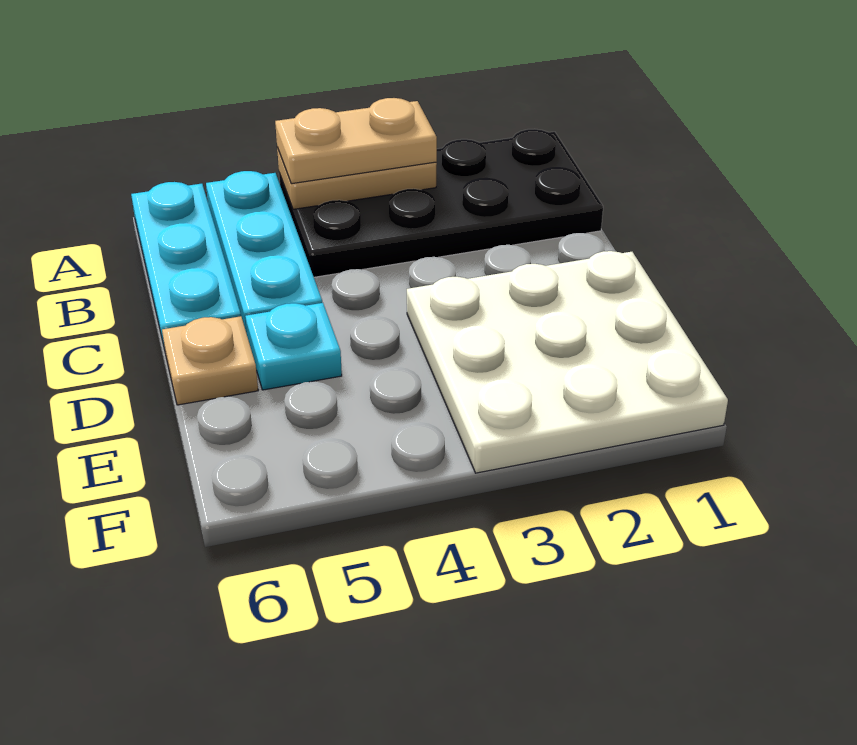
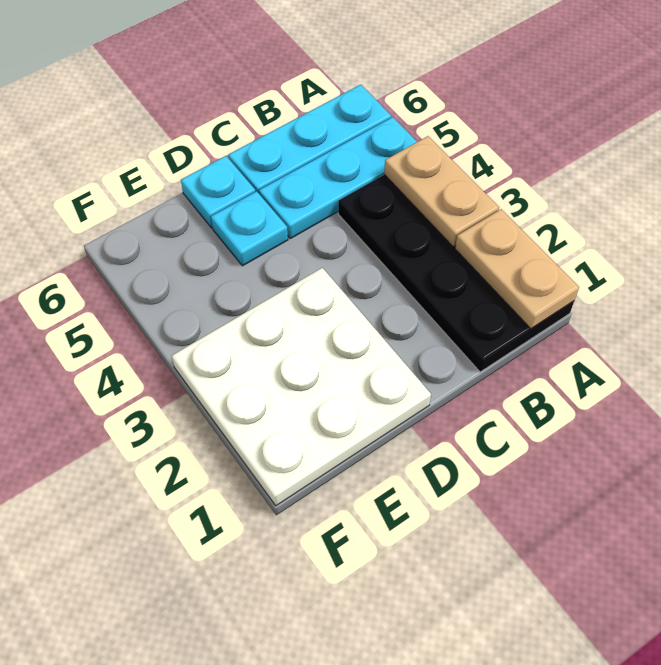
tan plate A3:A4 level 3 -> tan plate A1:A2 level 2
tan plate D6 level 1 -> cyan plate D6 level 1

